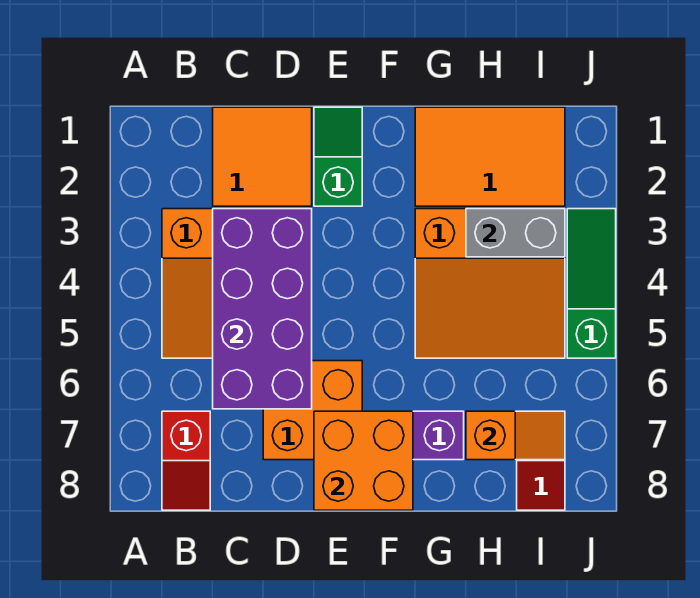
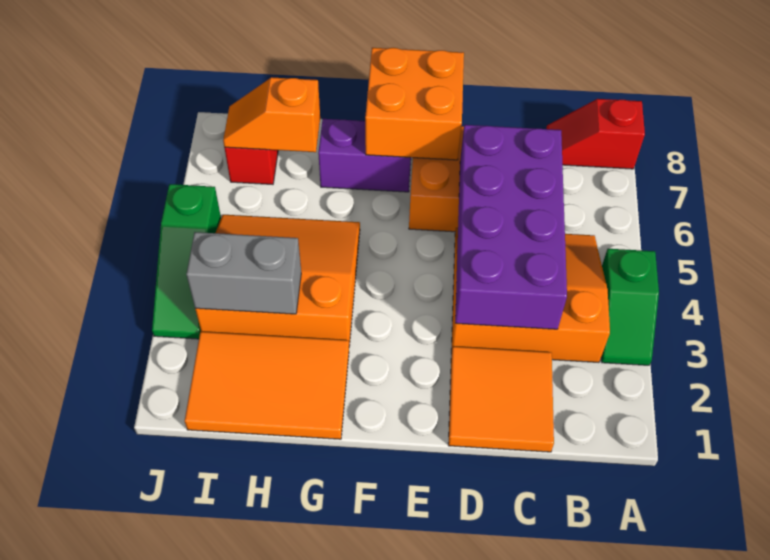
red slope B7:B8 level 1 top 7 -> red slope A8:B8 level 1 top A
green slope E1:E2 level 1 top 2 -> green slope A3:A4 level 1 top 4

